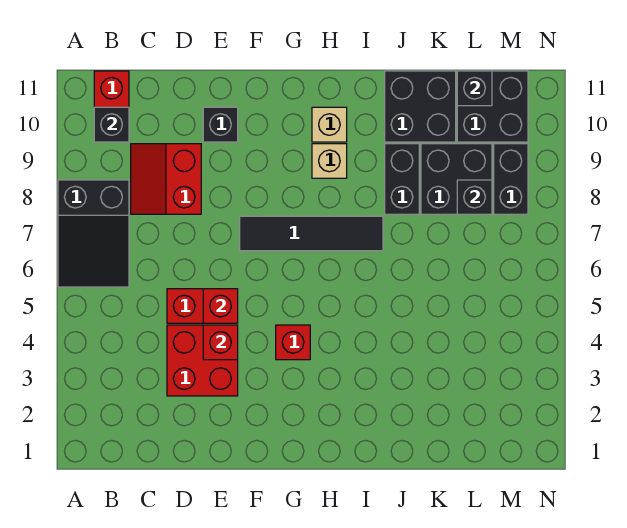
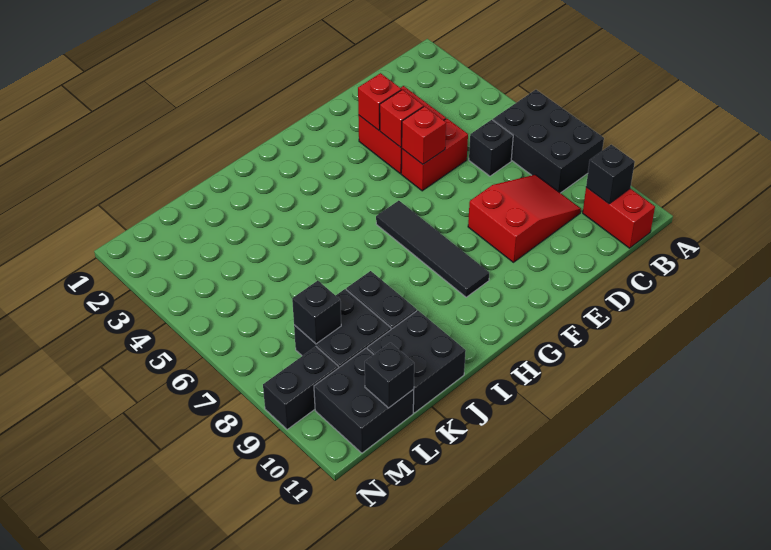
black slope A6:B8 level 1 top 8 -> black brick A6:B8 level 1
red slope C8:D9 level 1 top D -> red slope C8:E9 level 1 top E
black brick E10 level 1 -> black brick C6 level 1
black tile F7:I7 level 1 -> black tile G6:G9 level 1
red brick G4 level 1 -> red brick E3 level 2
tan brick H9 level 1 -> none
tan brick H10 level 1 -> none
black brick M8:M9 level 1 -> black brick M9:N9 level 1

